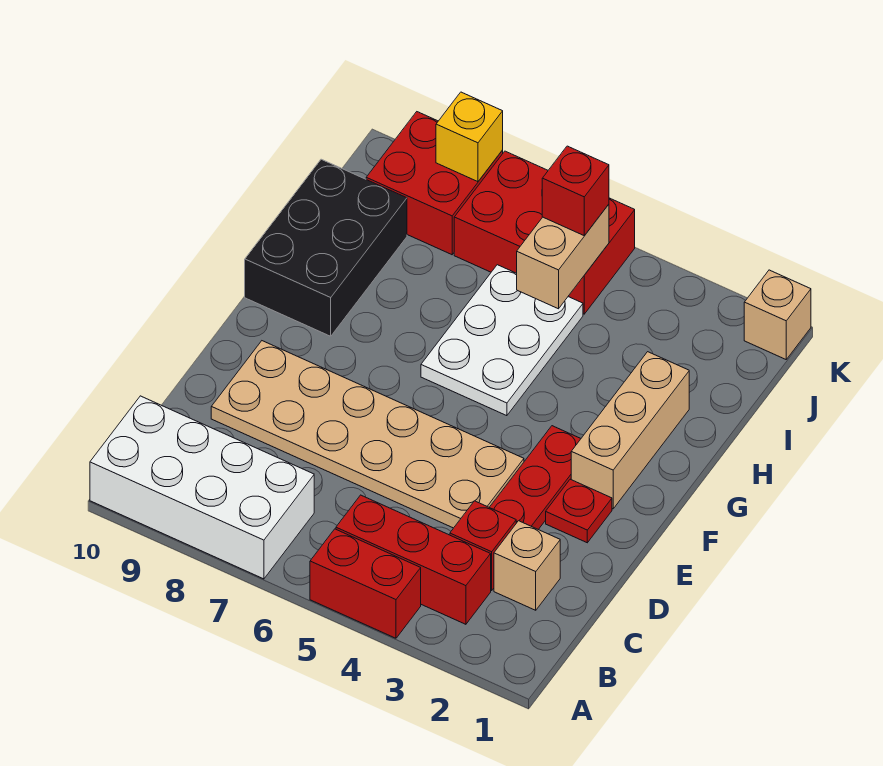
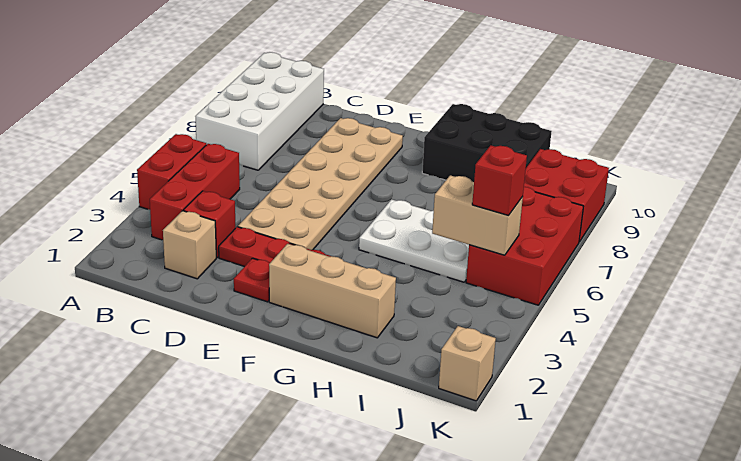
yellow brick K8 level 2 -> none

